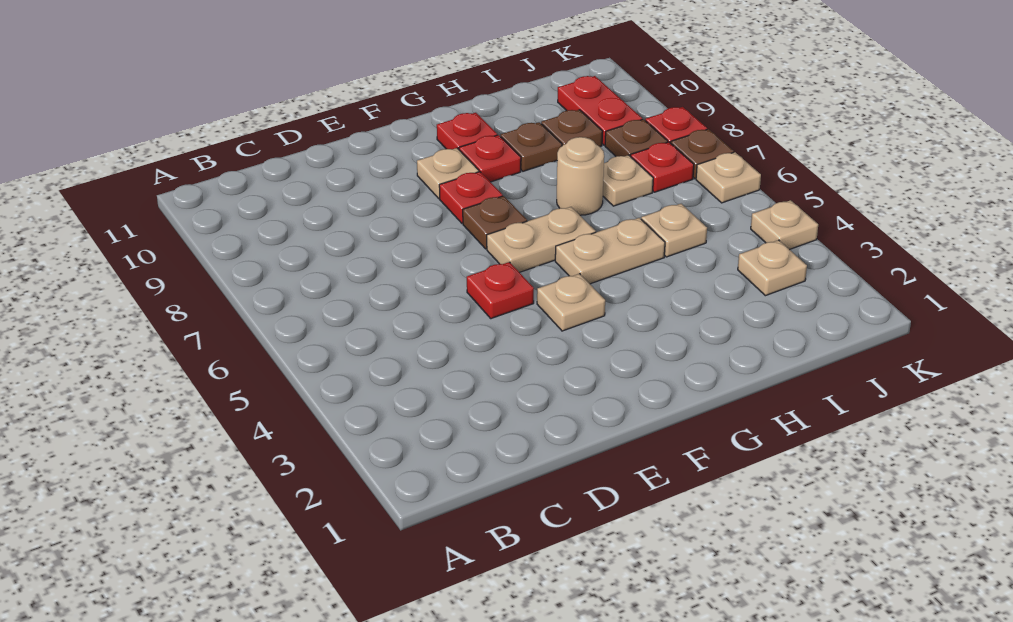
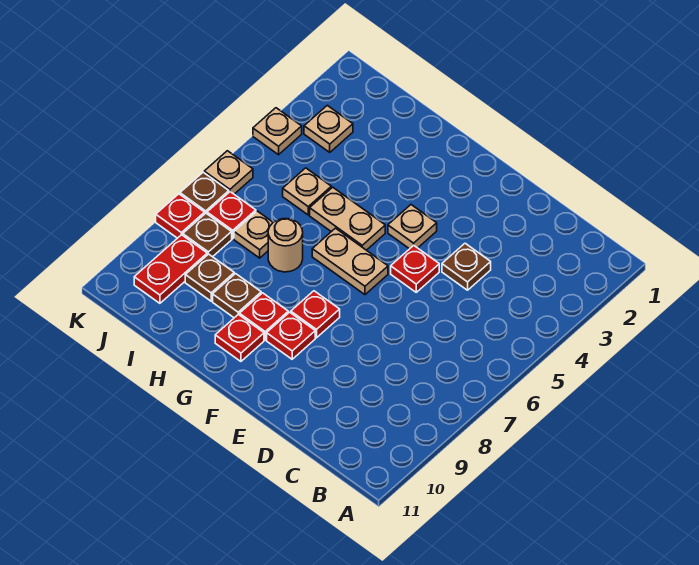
brown plate F7 level 1 -> brown plate D4 level 1
tan plate F9 level 1 -> red plate F9 level 1

